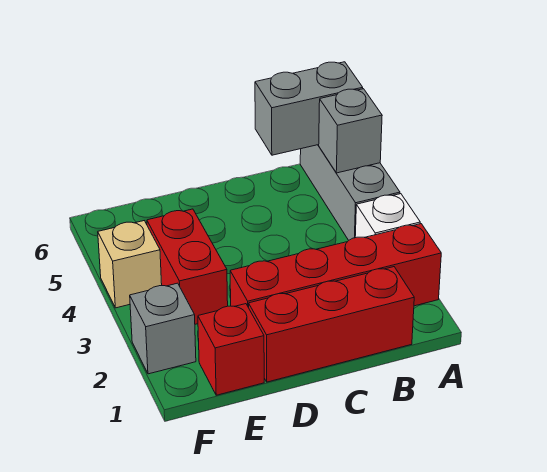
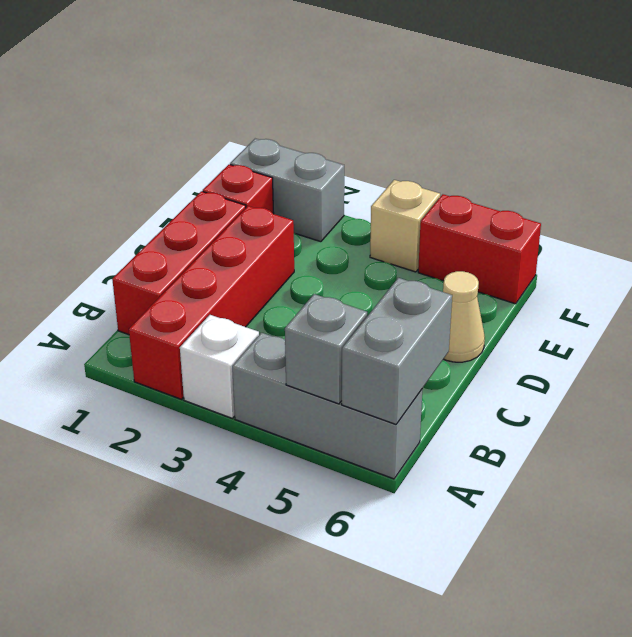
none -> tan cone D6 level 1
red brick E3:E4 level 1 -> red brick F5:F6 level 1
grey brick F2 level 1 -> grey brick F1:F2 level 1

